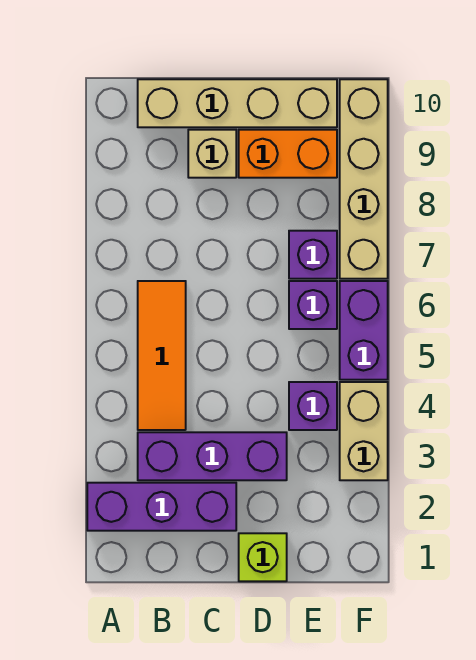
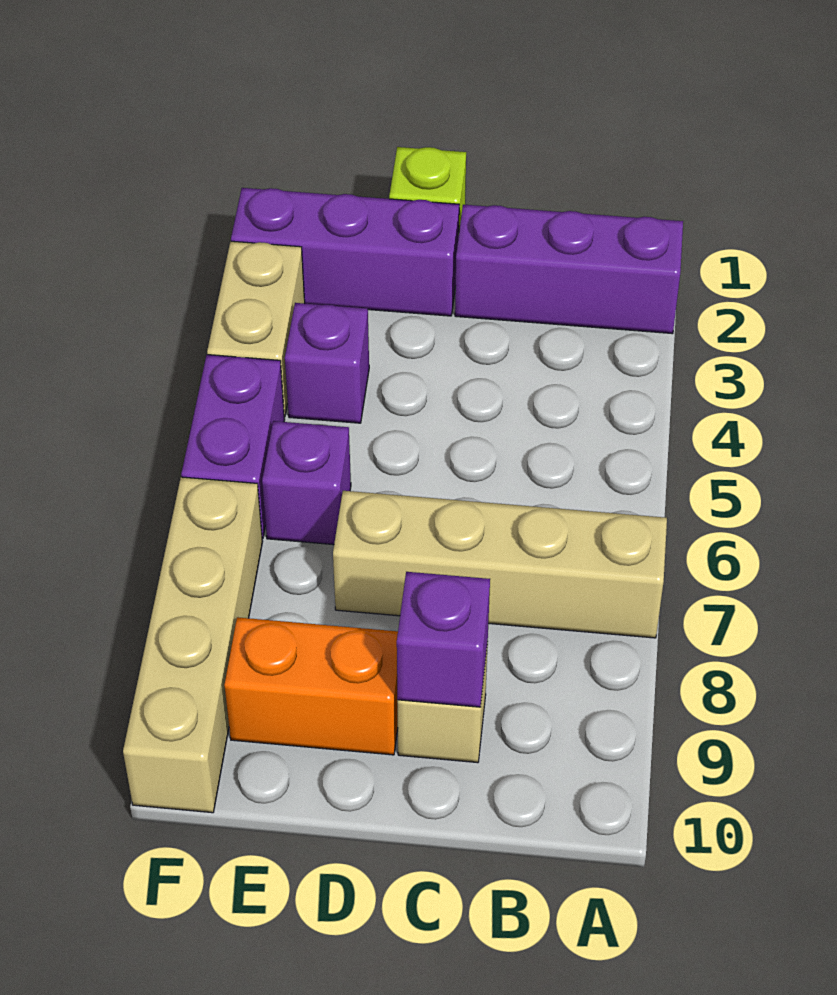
purple brick B3:D3 level 1 -> purple brick D2:F2 level 1
orange tile B4:B6 level 1 -> none
tan brick B10:E10 level 1 -> tan brick A7:D7 level 1
purple brick E7 level 1 -> purple brick C9 level 2

